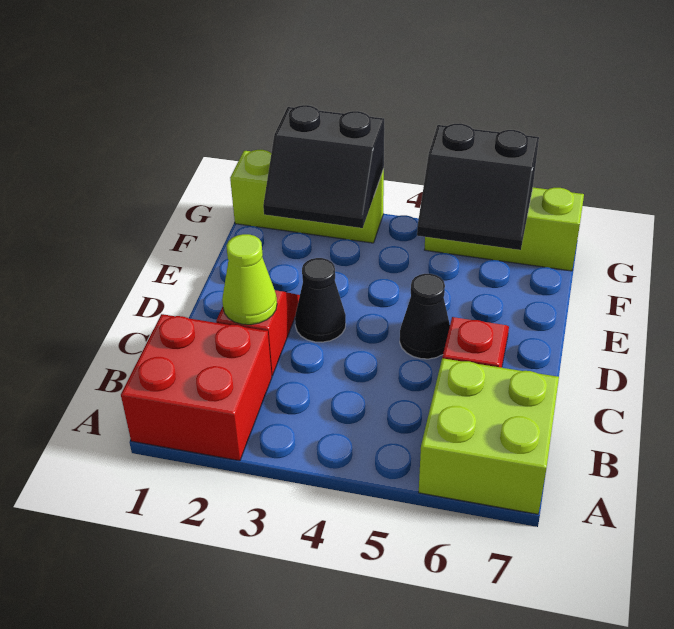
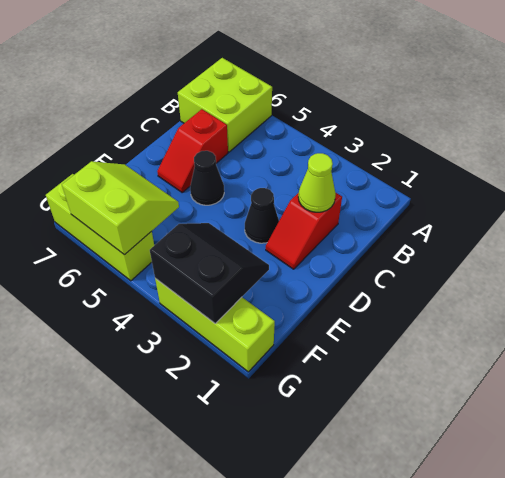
red brick A1:B2 level 1 -> none
black slope F5:G6 level 2 top G -> lime slope F5:G6 level 2 top G

